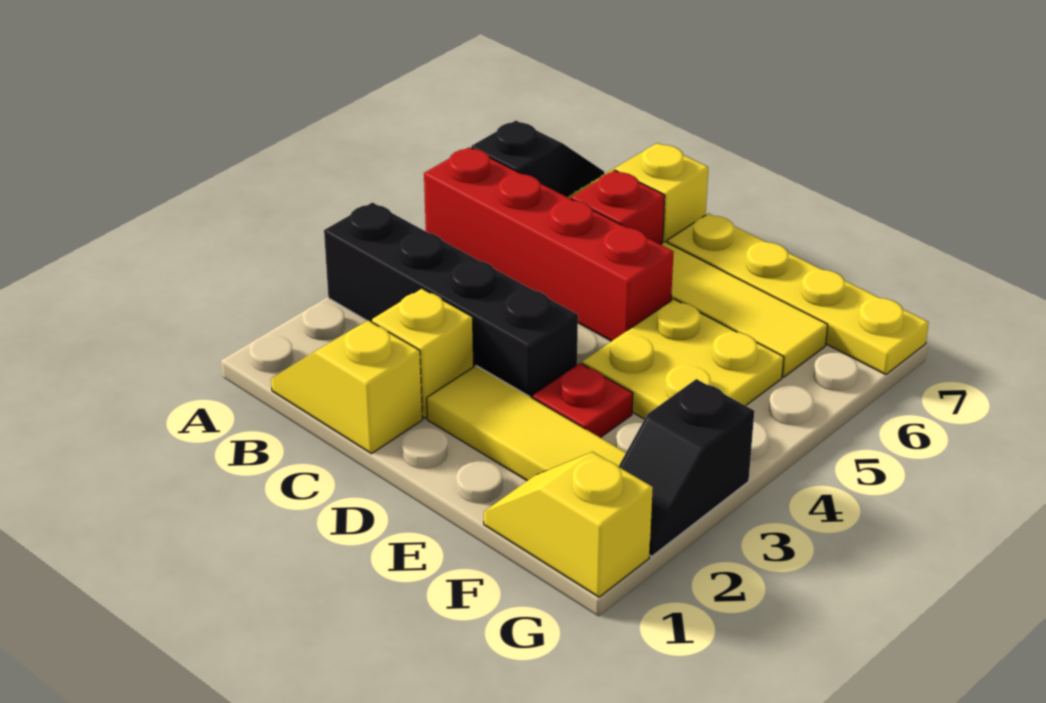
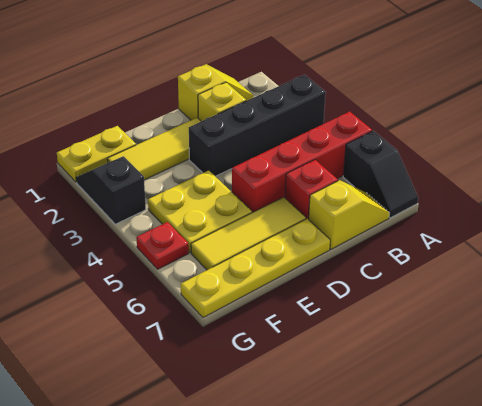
red plate E3 level 1 -> red plate G5 level 1
yellow slope F1:G1 level 1 top G -> yellow plate F1:G1 level 1

